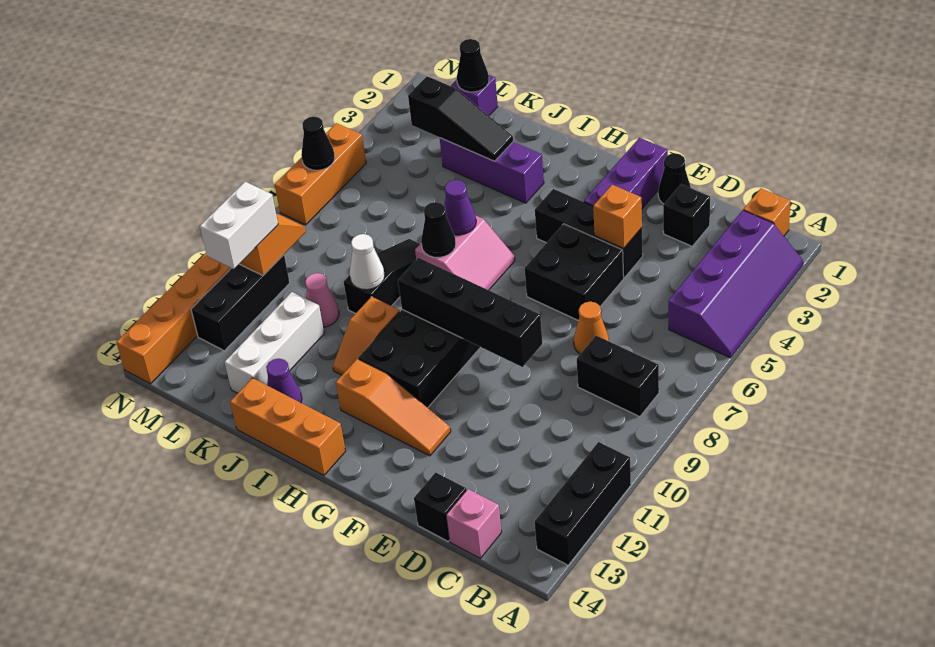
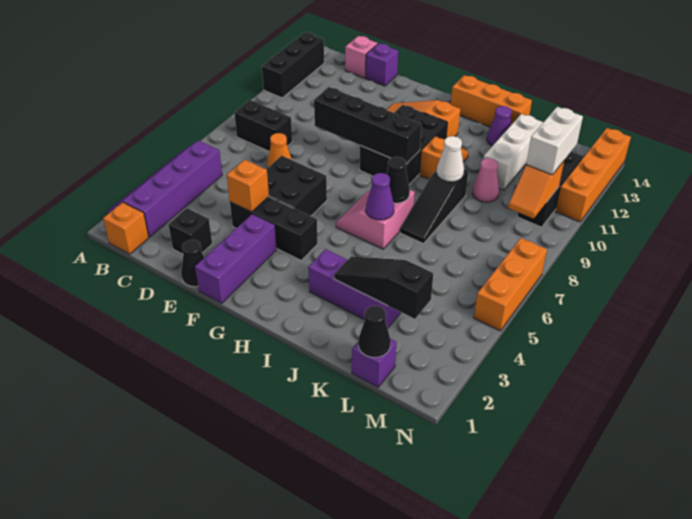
black brick D14 level 1 -> purple brick D14 level 1
black cone N6 level 2 -> none

